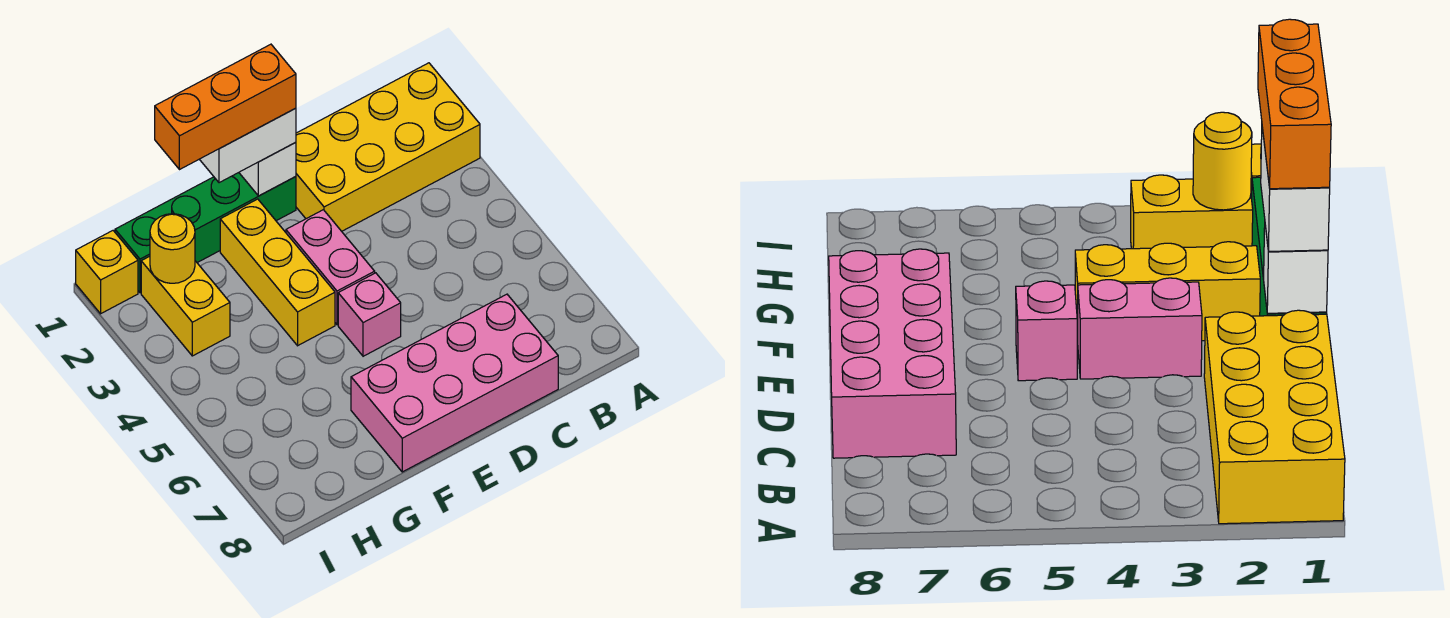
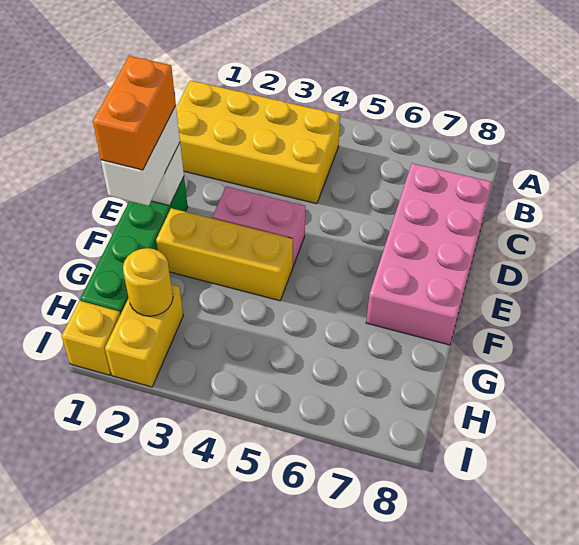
yellow brick A1:D2 level 1 -> yellow brick B1:C4 level 1
orange brick E1:G1 level 4 -> orange brick E1:F1 level 4
pink brick E5 level 1 -> none
yellow brick H2:H3 level 1 -> yellow brick H2:I2 level 1

